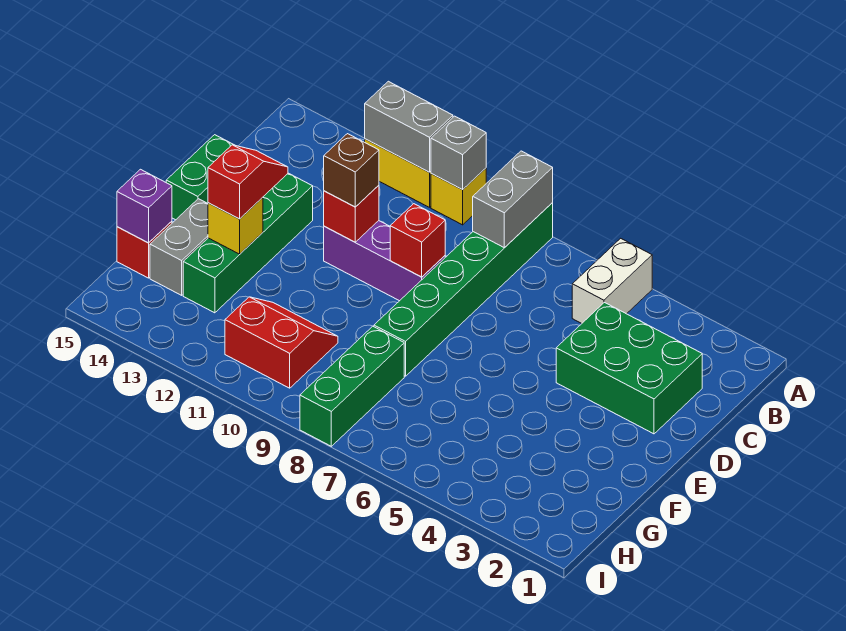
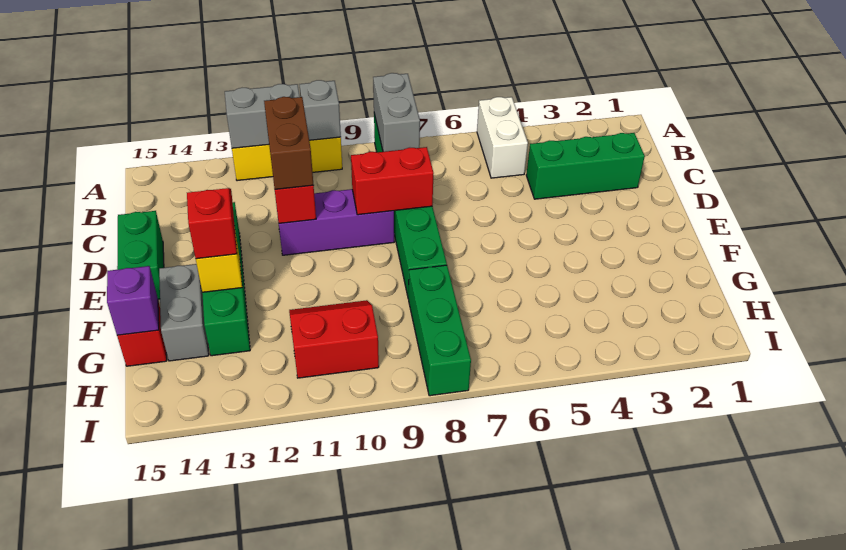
green brick C2:D4 level 1 -> green brick C2:C4 level 1
red brick D9 level 2 -> red brick D8:D9 level 2
brown brick D11 level 3 -> brown brick C11:D11 level 3

